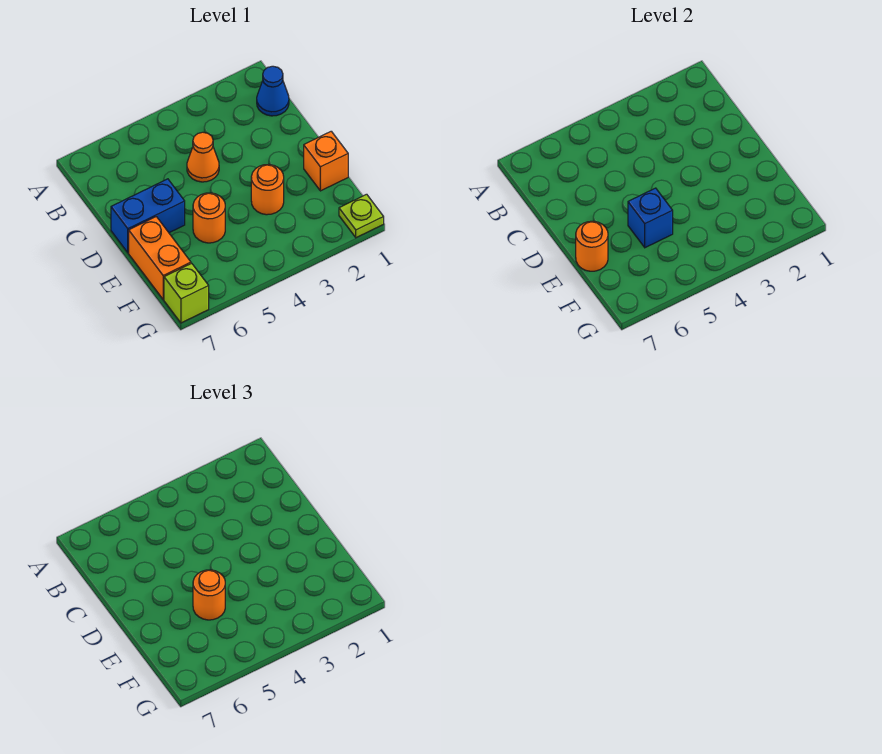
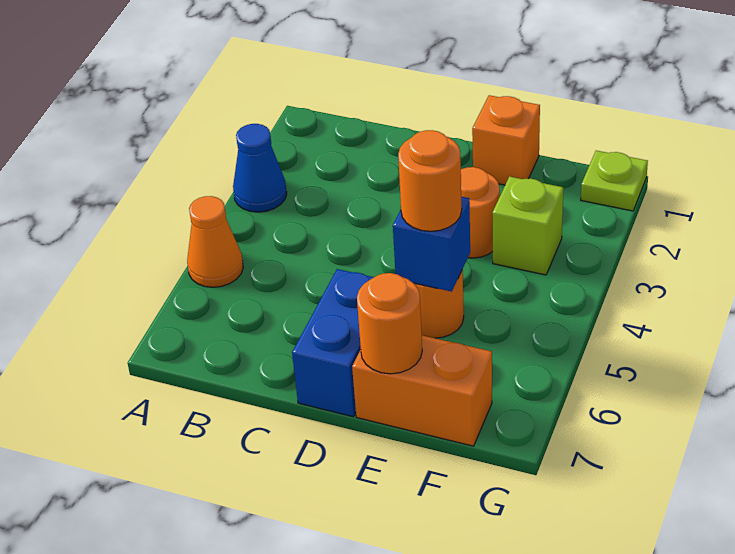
blue cone B1 level 1 -> blue cone A3 level 1
orange cone C4 level 1 -> orange cone A5 level 1
lime brick G7 level 1 -> lime brick F3 level 1

